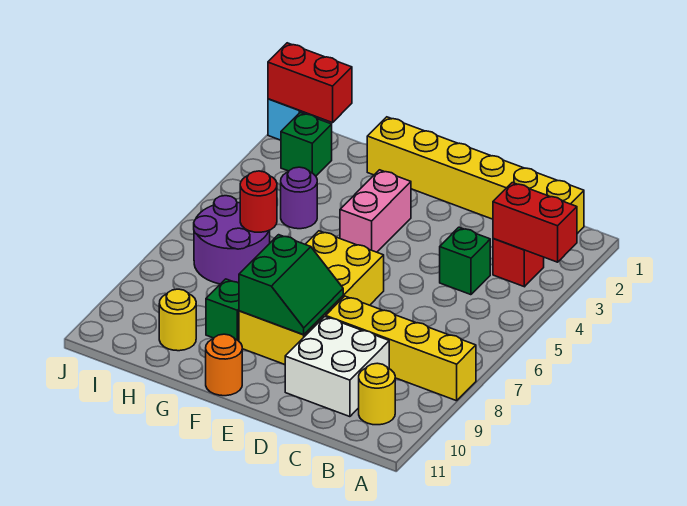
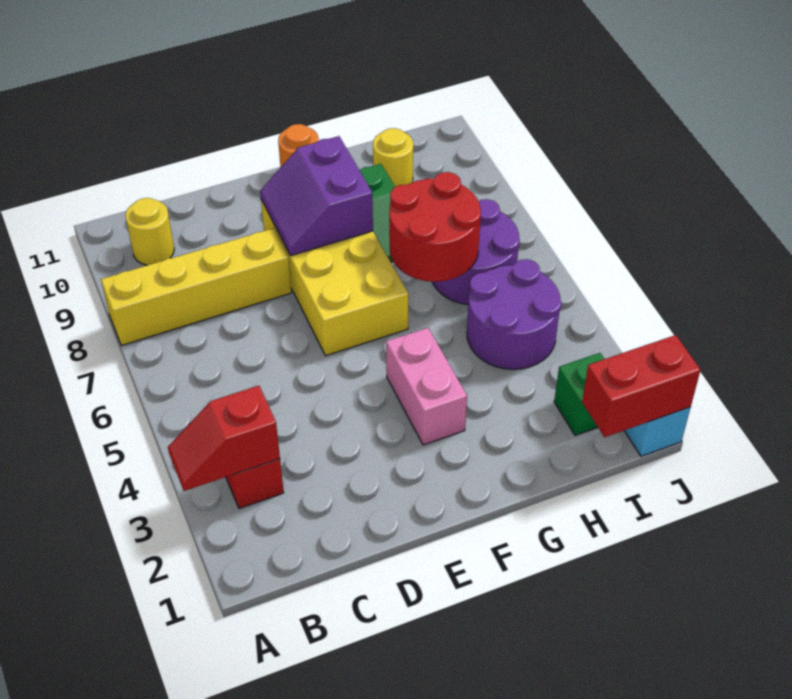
red brick A3:B3 level 2 -> red slope A3:B3 level 2 top B
yellow brick B1:G1 level 1 -> none
green brick C4 level 1 -> none
white brick C9:D10 level 1 -> none
green slope E8:F9 level 2 top F -> purple slope E8:F9 level 2 top F
purple round brick H4 level 1 -> purple round brick H4:I5 level 1
red round brick H6 level 2 -> red round brick G6:H7 level 2

